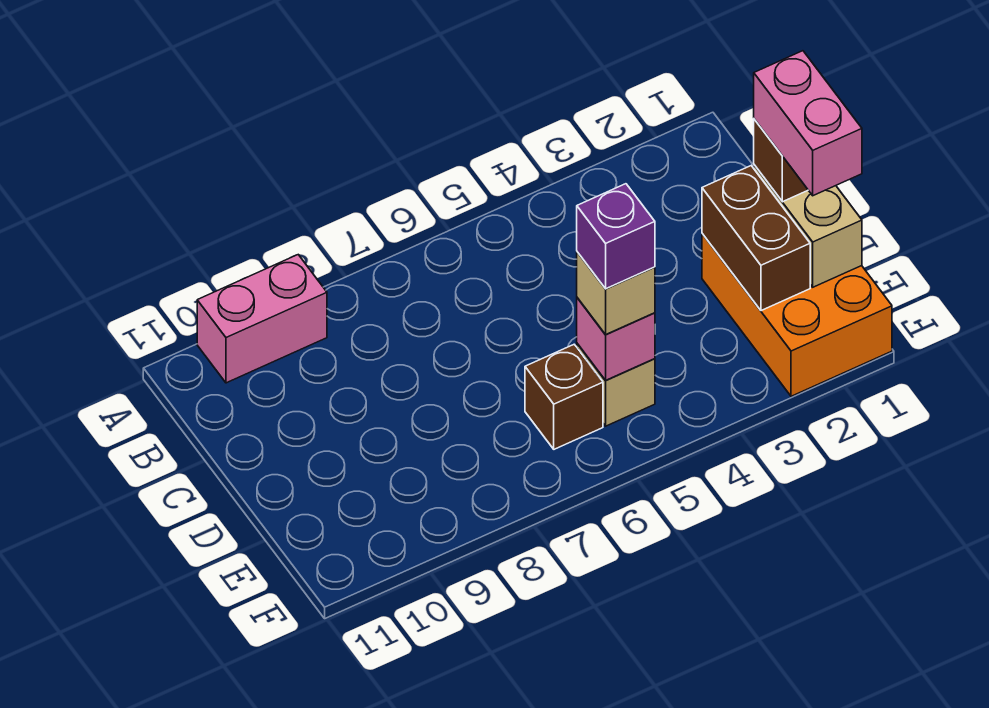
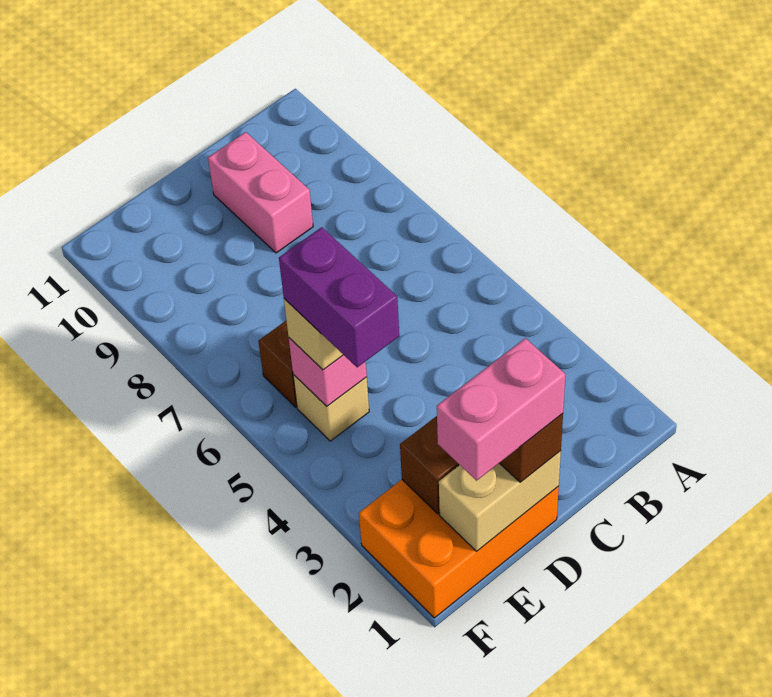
pink brick A9:A10 level 1 -> pink brick C9:C10 level 1
purple brick E5 level 4 -> purple brick E4:E5 level 4

